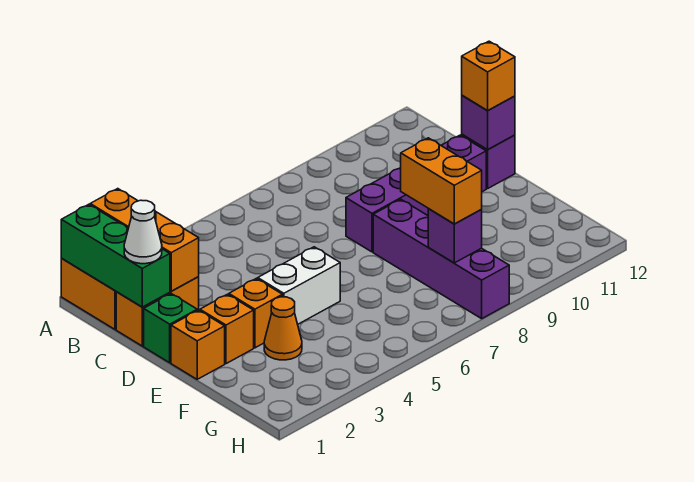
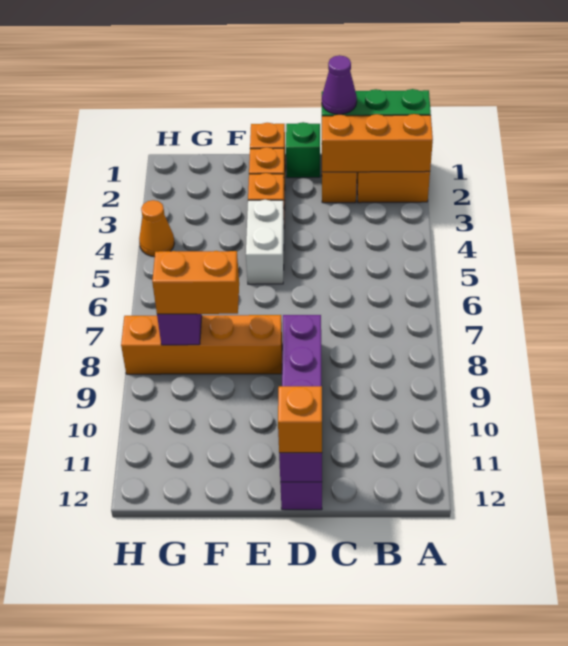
white cone C1 level 3 -> purple cone C1 level 3
purple brick E8:H8 level 1 -> orange brick E8:H8 level 1
orange cone F3 level 1 -> orange cone H4 level 1

